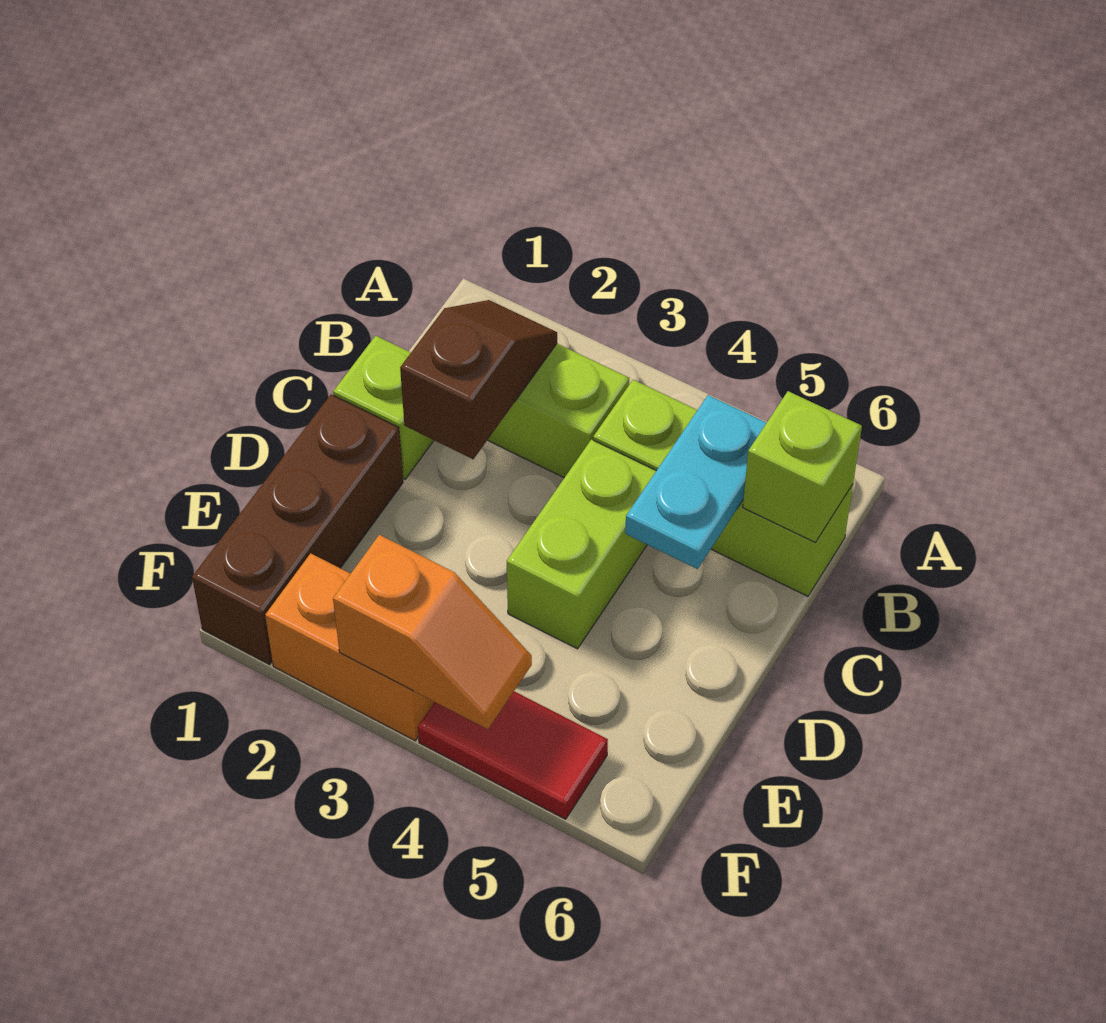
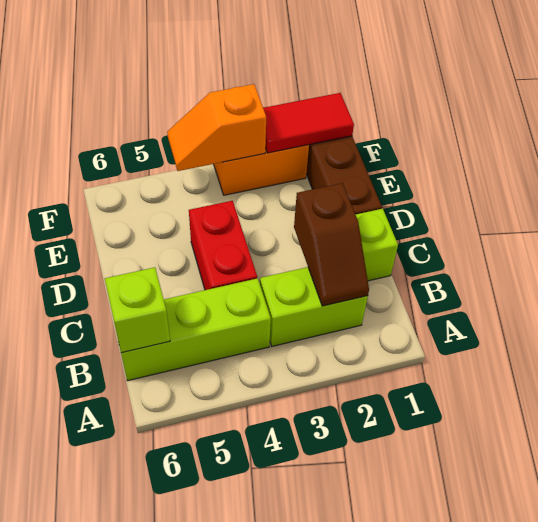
cyan plate B5:C5 level 2 -> none
lime brick C4:D4 level 1 -> red brick C4:D4 level 1
red tile F4:F5 level 1 -> red tile F1:F2 level 2

